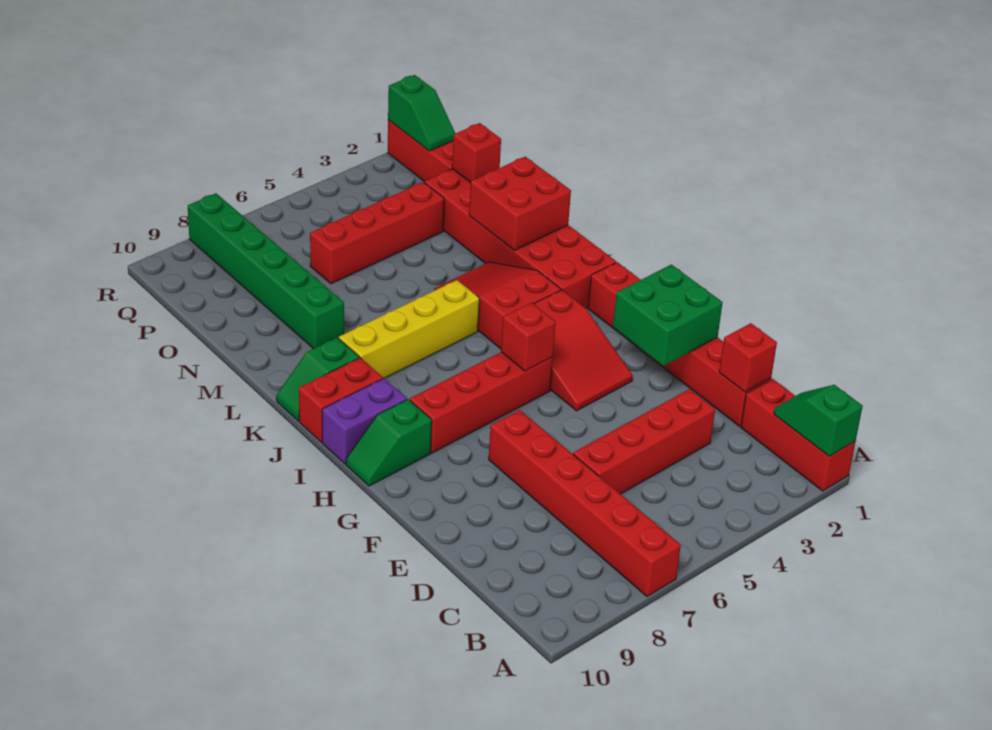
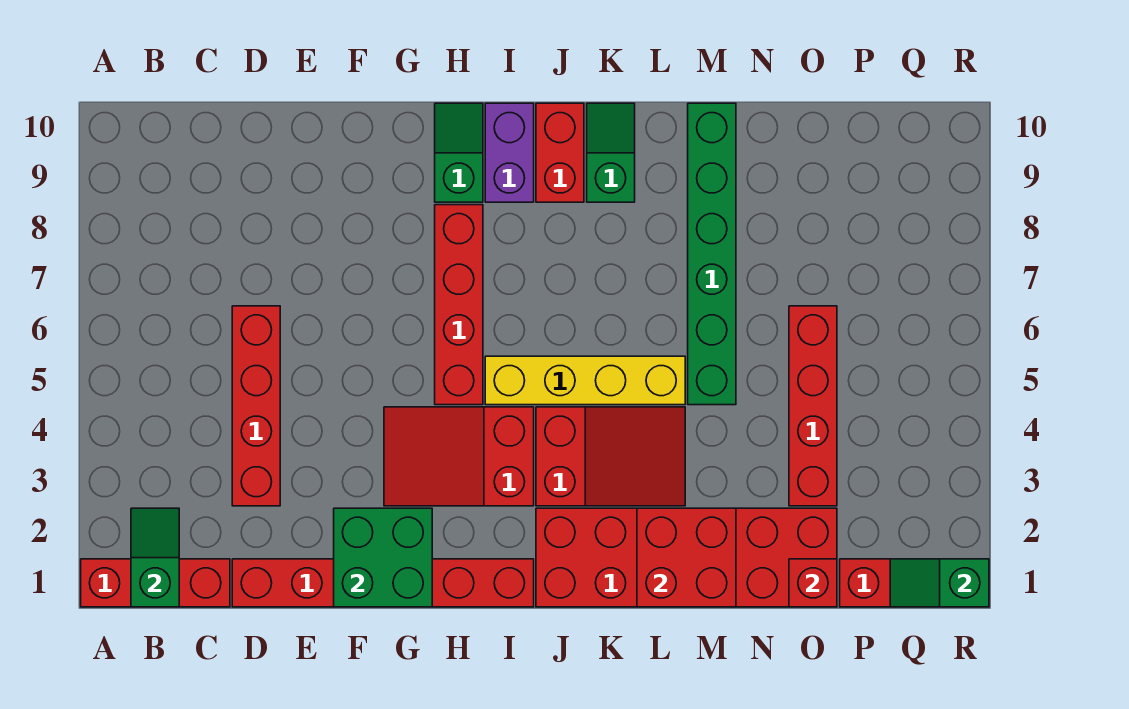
green slope A1:B1 level 2 top A -> green slope B1:B2 level 2 top 1
red brick A7:F7 level 1 -> none
red brick D1 level 2 -> none
red brick H5 level 2 -> none
yellow brick K5:K8 level 1 -> yellow brick I5:L5 level 1
green brick M8:R8 level 1 -> green brick M5:M10 level 1

